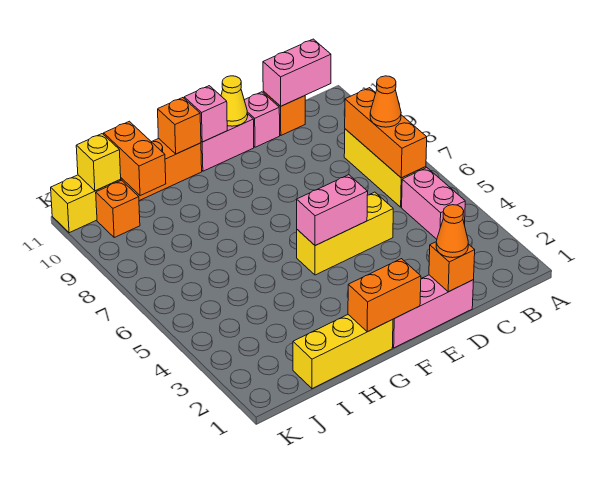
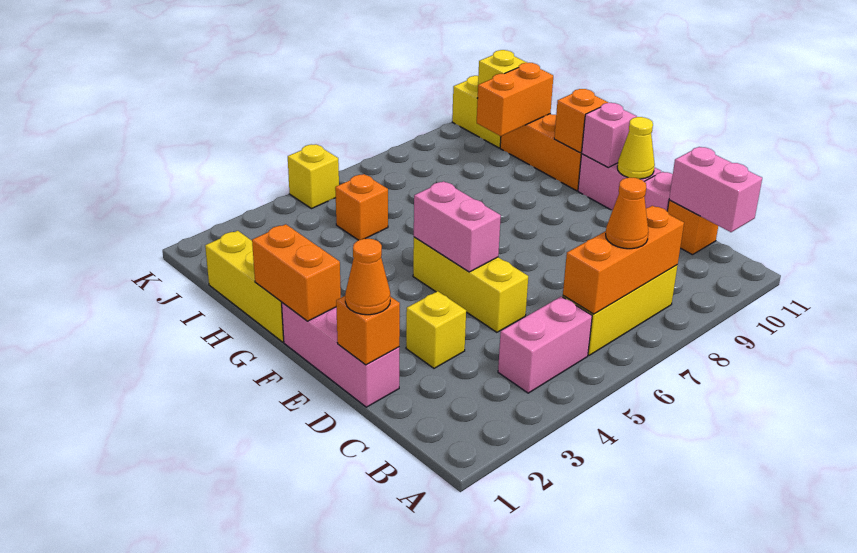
none -> yellow brick D3 level 1
orange brick J10 level 1 -> orange brick I5 level 1
none -> yellow brick K5 level 1

